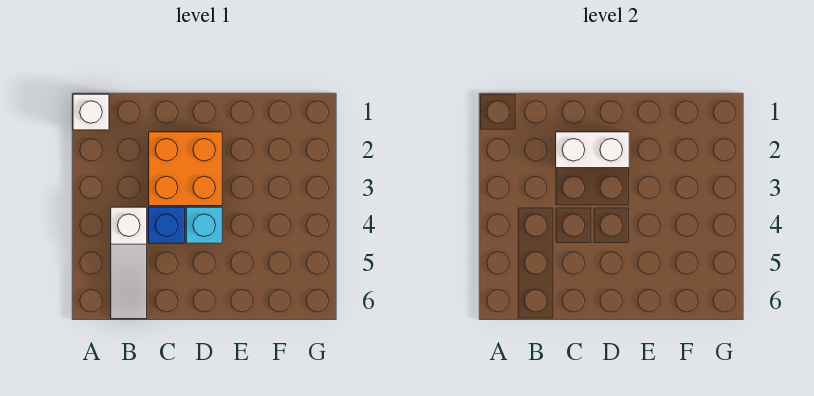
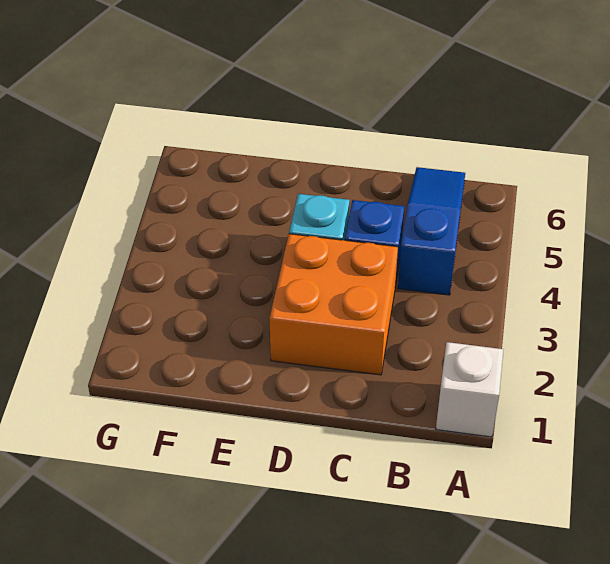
white slope B4:B6 level 1 top 4 -> blue slope B4:B6 level 1 top 4
white brick C2:D2 level 2 -> none

